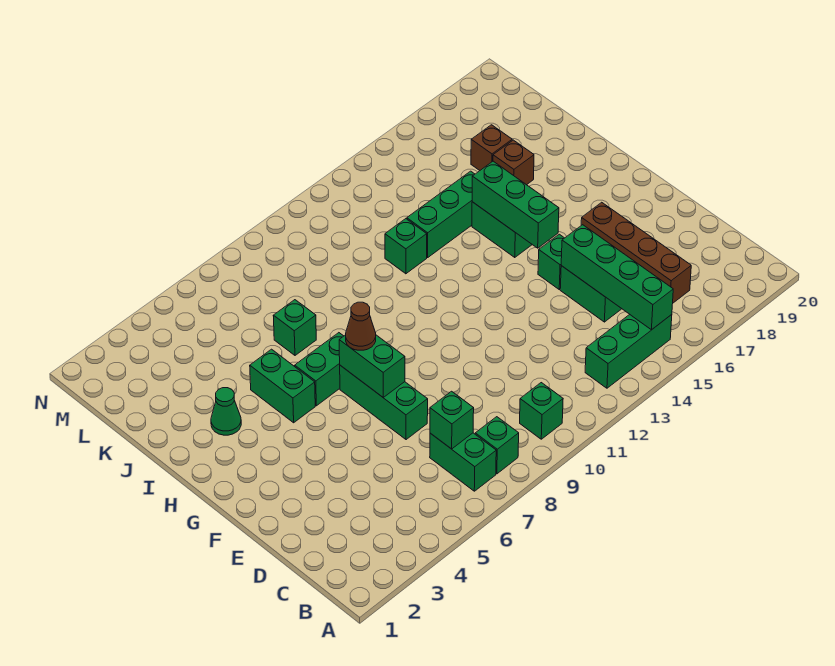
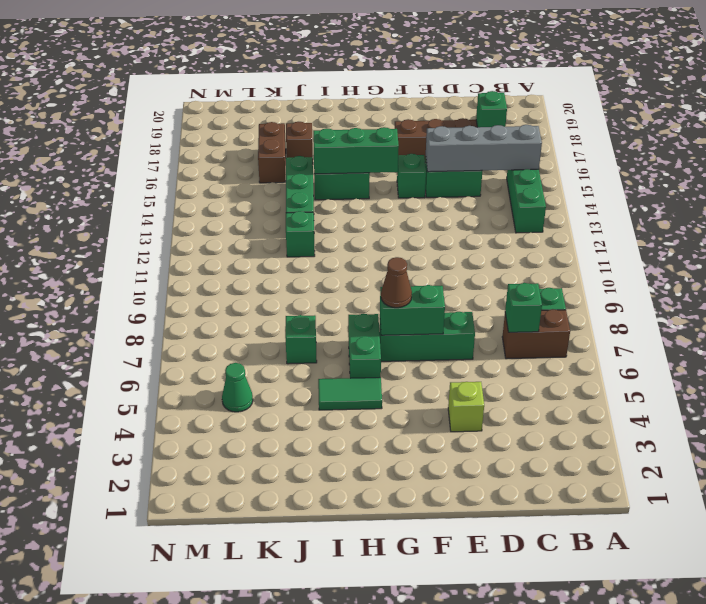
green brick B7:C7 level 1 -> brown brick B7:C7 level 1
green brick B10 level 1 -> green brick C17 level 2
green brick B15:E15 level 2 -> grey brick B15:E15 level 2
none -> lime brick E4 level 1
green brick H5:I5 level 1 -> green tile H5:I5 level 1
green cone I3 level 1 -> green cone L5 level 1
brown brick K17 level 1 -> brown brick K16:K17 level 1

